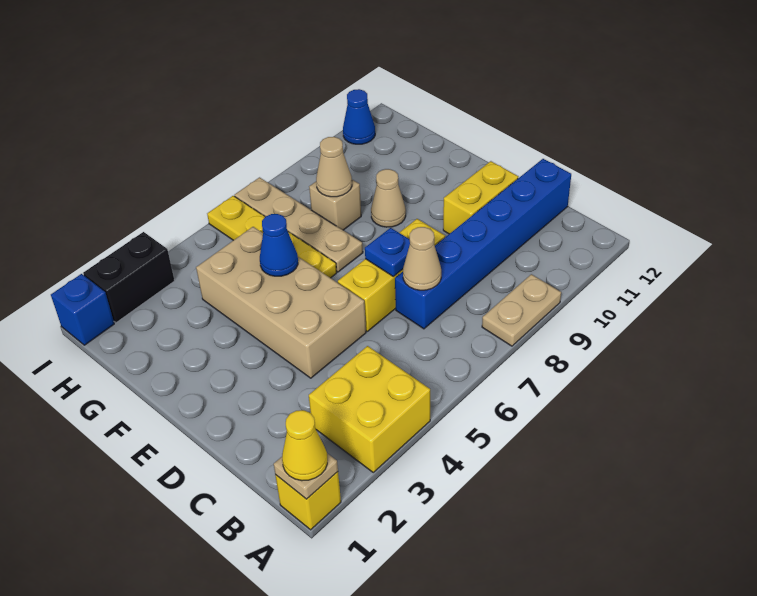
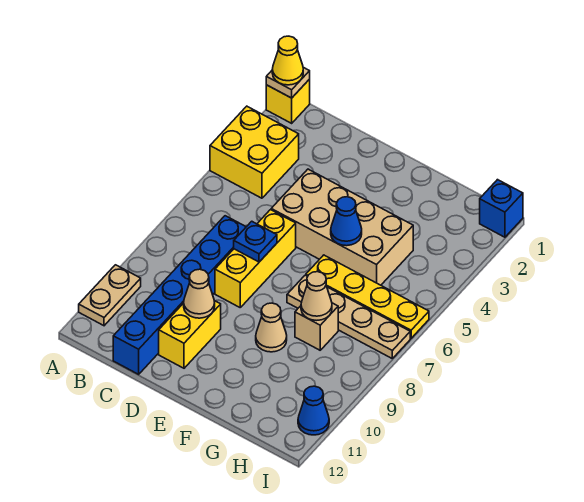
tan plate A8:A9 level 1 -> tan plate A10:A11 level 1
tan cone C7 level 2 -> tan cone D10 level 2
black brick I2:I3 level 1 -> none

